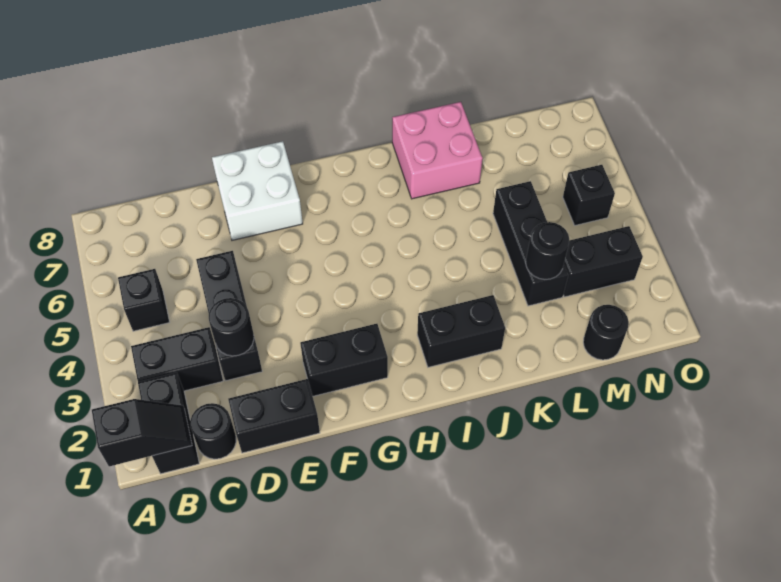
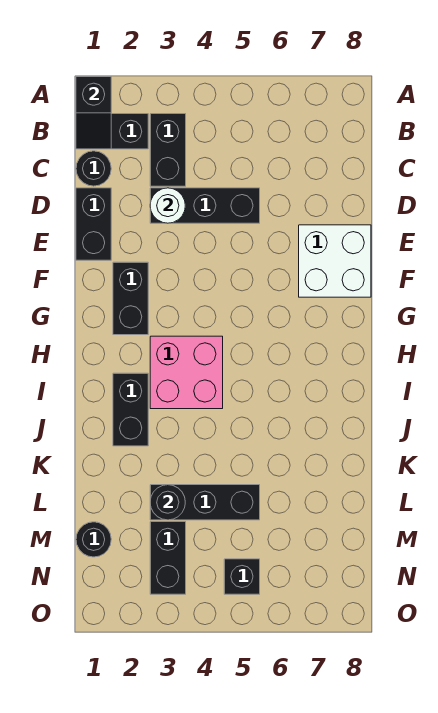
black brick B5 level 1 -> none
black round brick D3 level 2 -> white round brick D3 level 2
pink brick J7:K8 level 1 -> pink brick H3:I4 level 1

